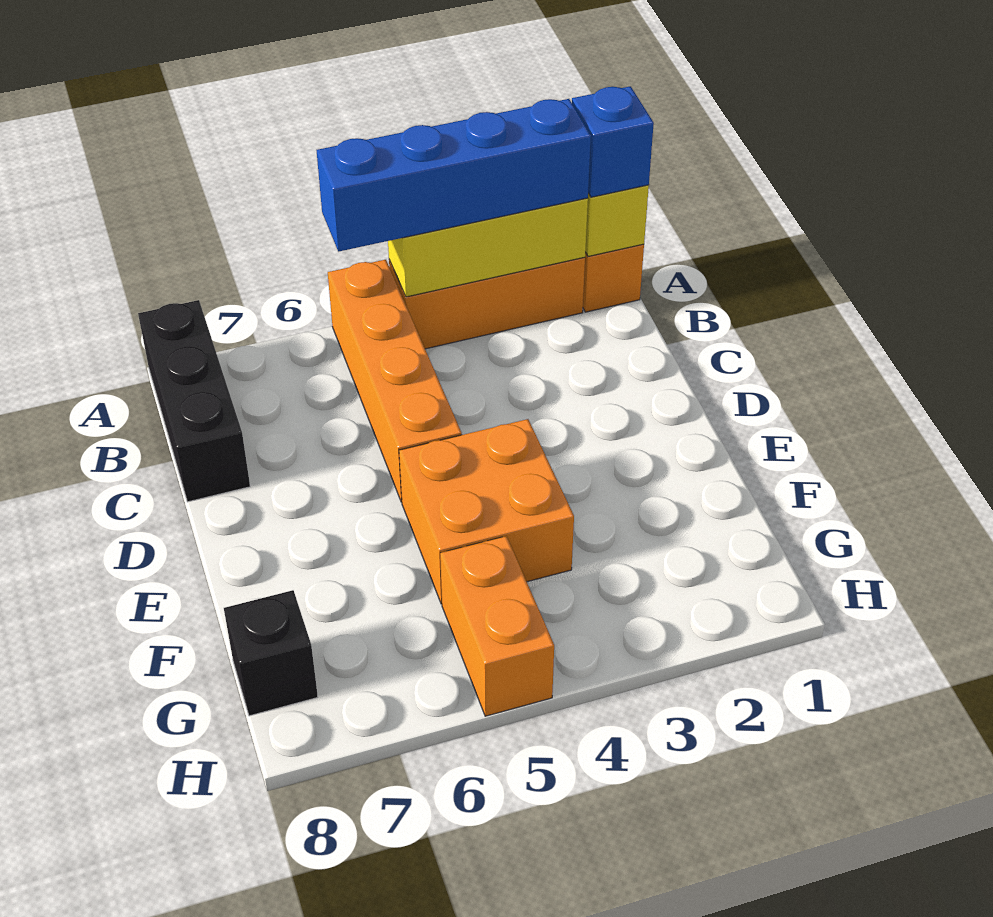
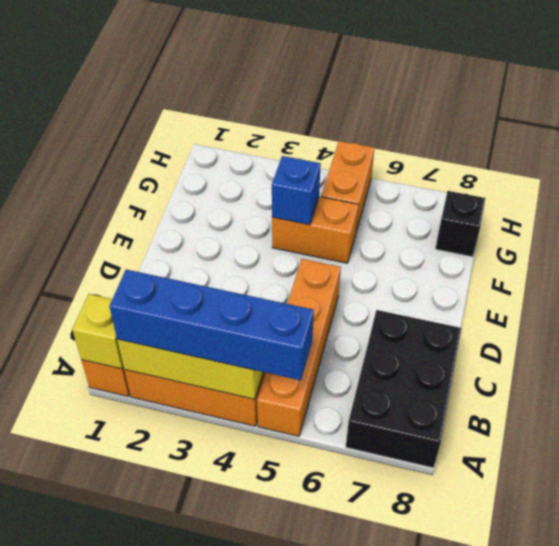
blue brick A1 level 3 -> blue brick F4 level 2
black brick A8:C8 level 1 -> black brick A7:C8 level 1
orange brick E4:F5 level 1 -> orange brick F4:F5 level 1

